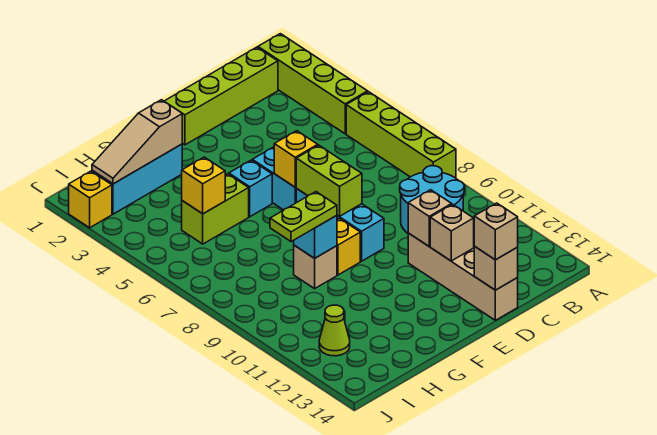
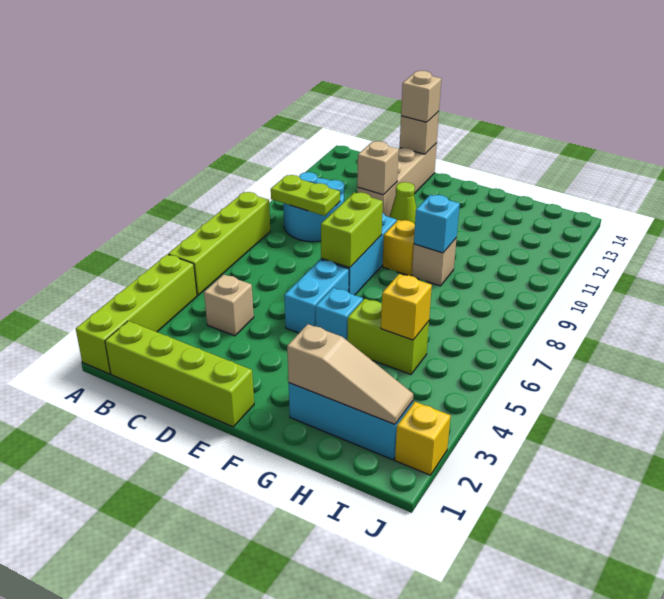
tan brick D12 level 2 -> tan brick C4 level 1
yellow brick E6 level 2 -> none
lime plate G9:H9 level 3 -> lime plate B9:C9 level 2
lime cone I12 level 1 -> lime cone E11 level 1

